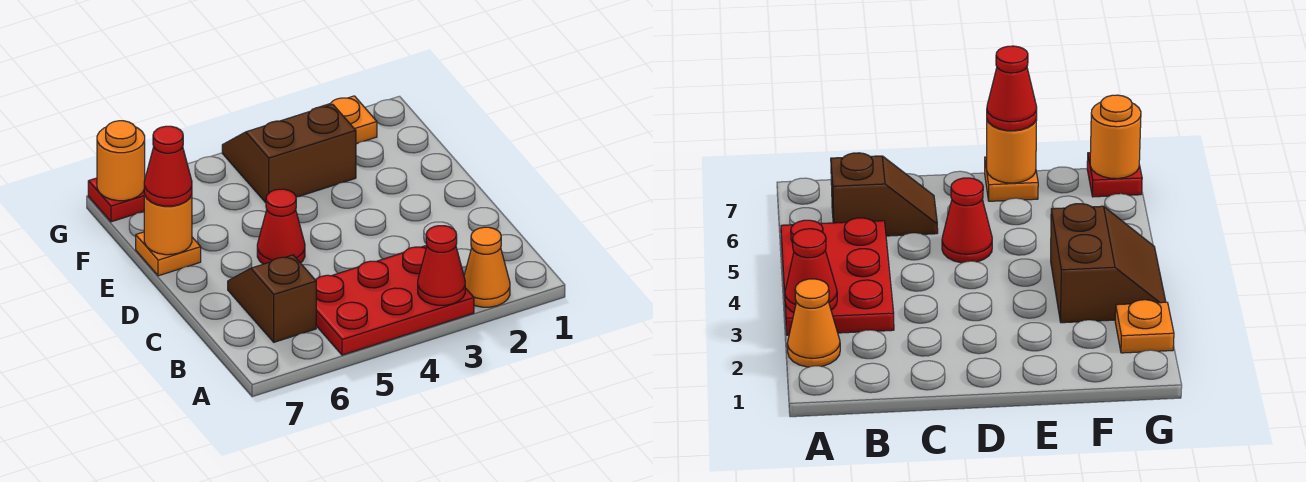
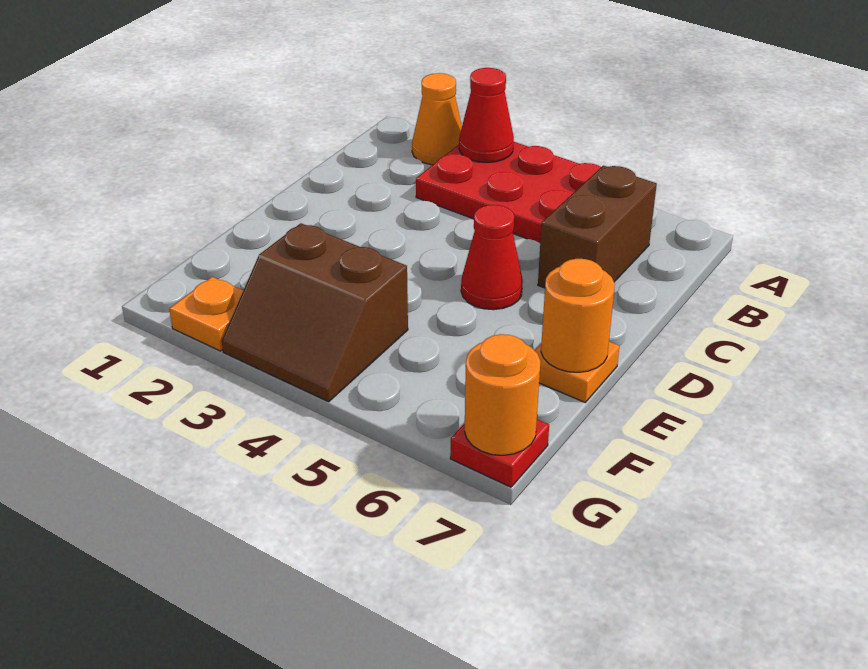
brown slope B6:C6 level 1 top B -> brown brick B6:C6 level 1
red cone E7 level 3 -> none

